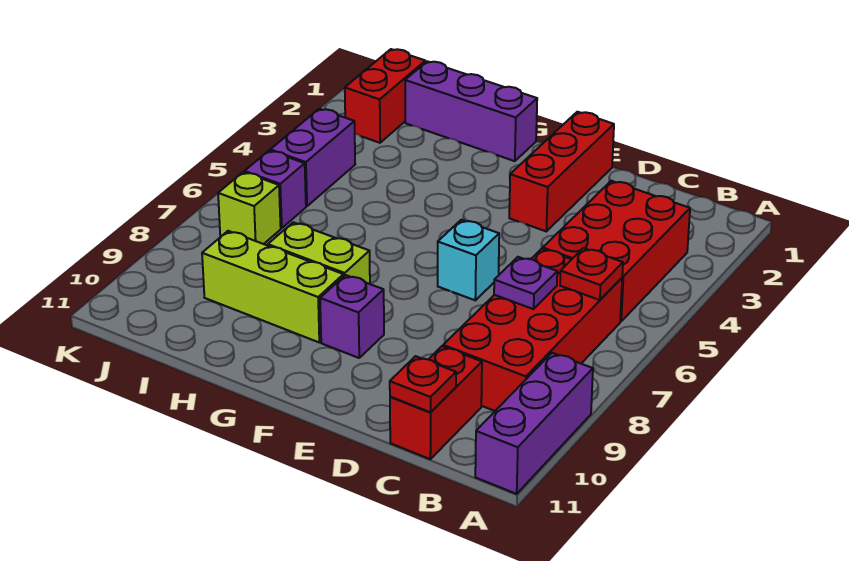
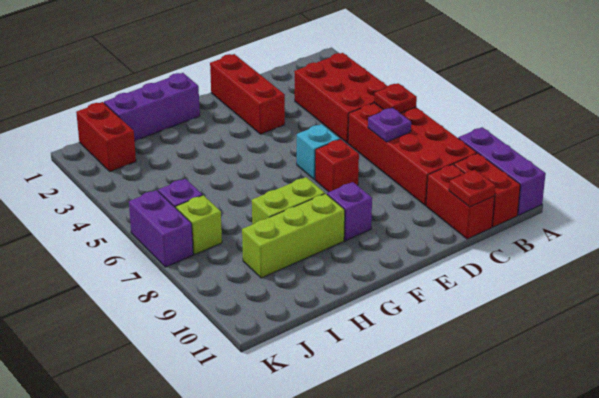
none -> red brick B10:B11 level 1
none -> red brick E7 level 1
purple brick J4:J5 level 1 -> purple brick K6:K7 level 1

